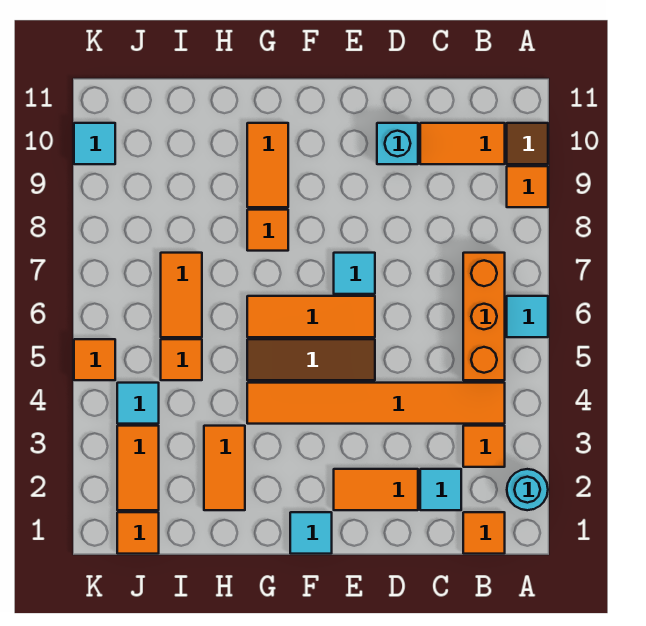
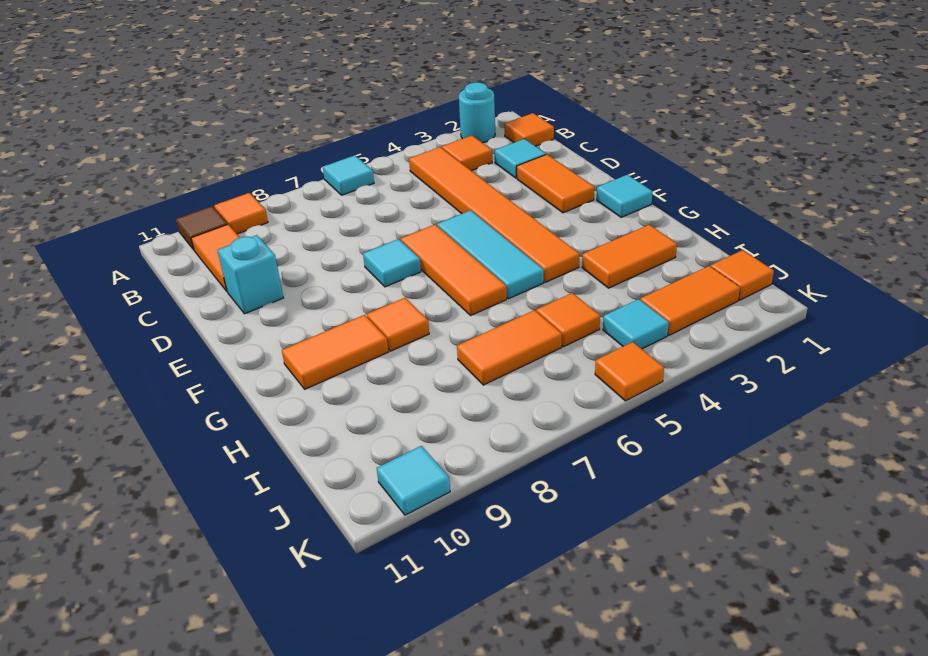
orange brick B5:B7 level 1 -> none
brown tile E5:G5 level 1 -> cyan tile E5:G5 level 1

